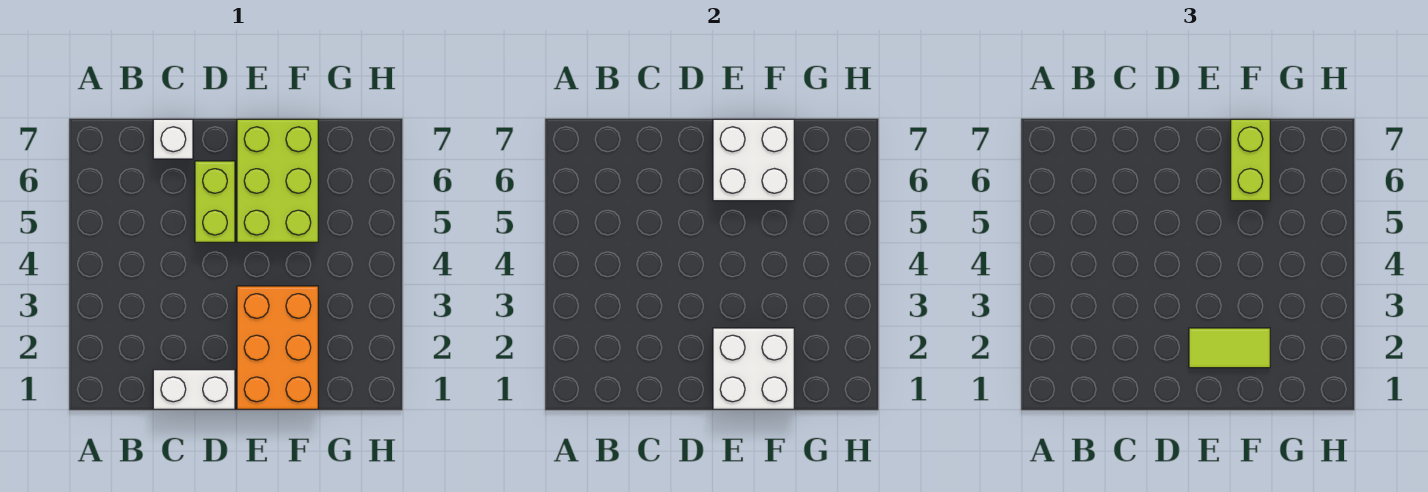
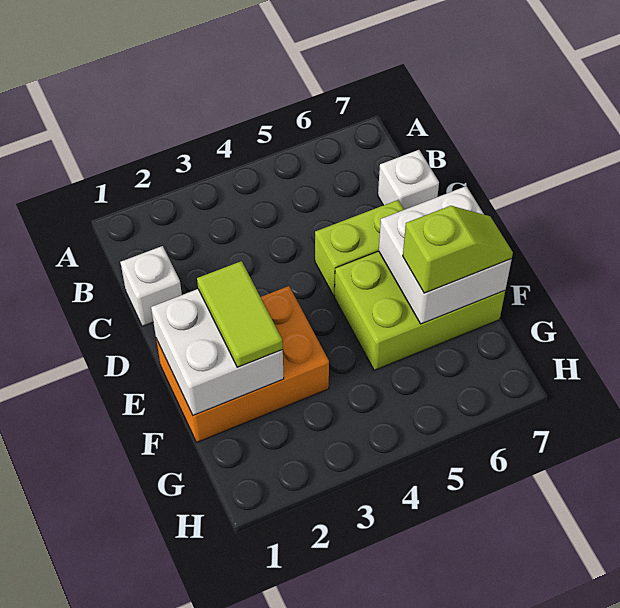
white brick C1:D1 level 1 -> white brick C1 level 1
lime brick F6:F7 level 3 -> lime slope F6:F7 level 3 top 6

